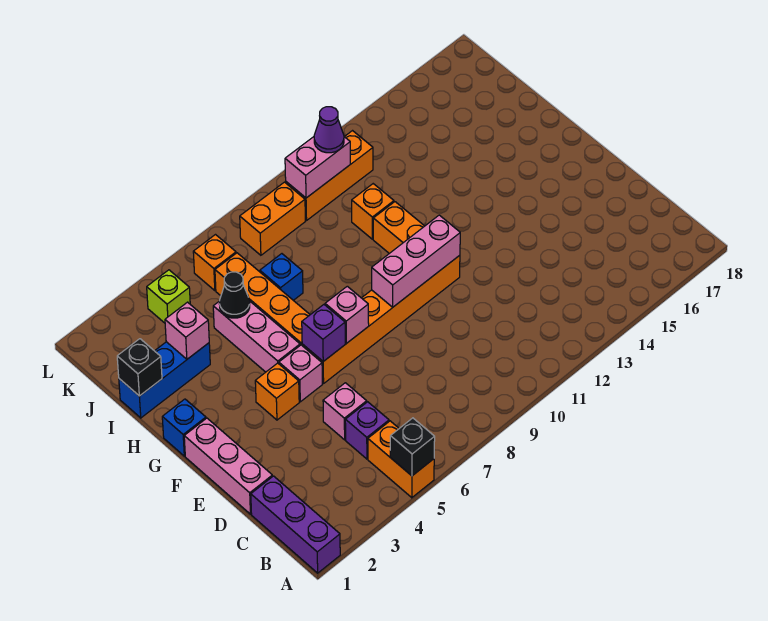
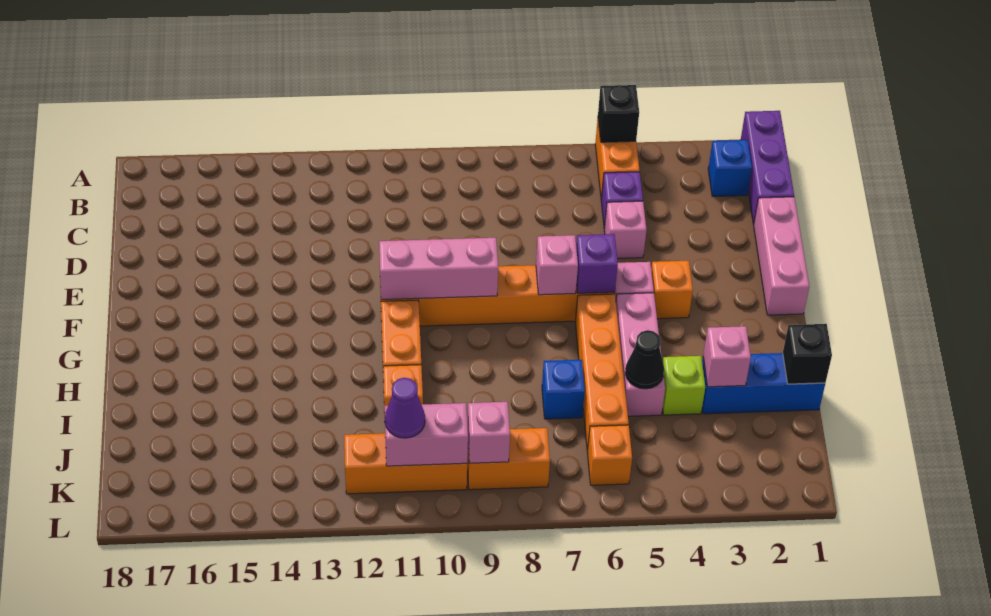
blue brick G1 level 1 -> blue brick B2 level 1
lime brick K4 level 1 -> lime brick I4 level 1
none -> pink brick K9 level 2

